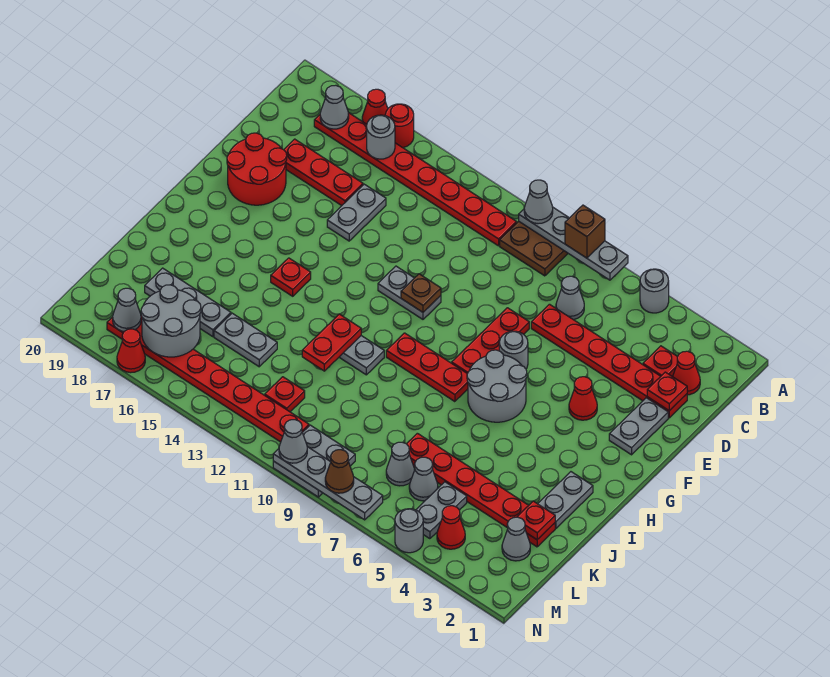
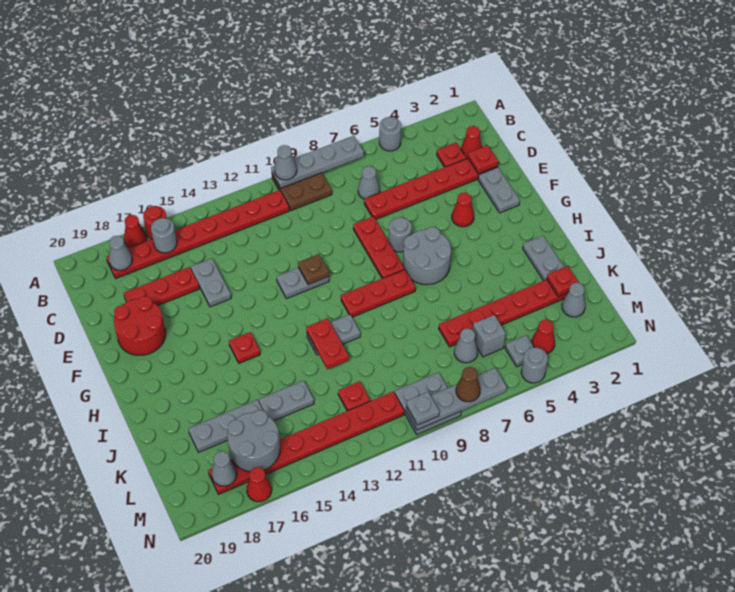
brown brick A8 level 3 -> none
grey plate L5:M5 level 1 -> grey plate M5 level 1
grey cone L6 level 1 -> grey brick L6 level 1
grey cone N10 level 3 -> grey plate N10 level 3

